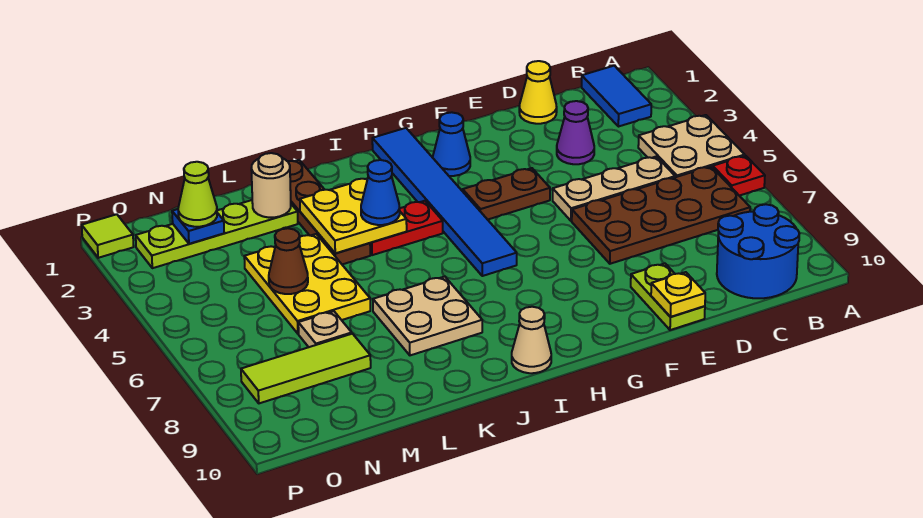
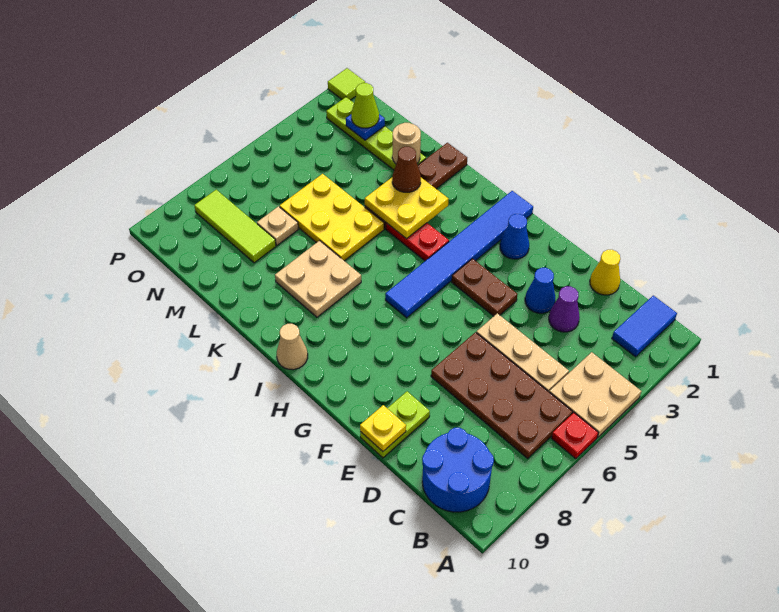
blue cone J4 level 3 -> blue cone E3 level 1
yellow plate L4:M6 level 1 -> yellow plate K5:M6 level 1
brown cone M5 level 2 -> brown cone K3 level 3

